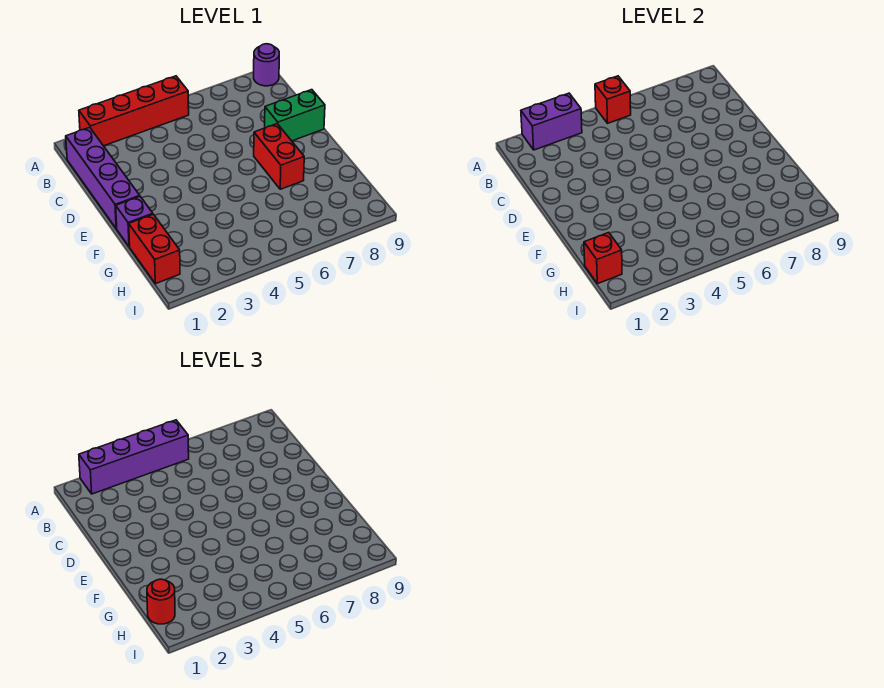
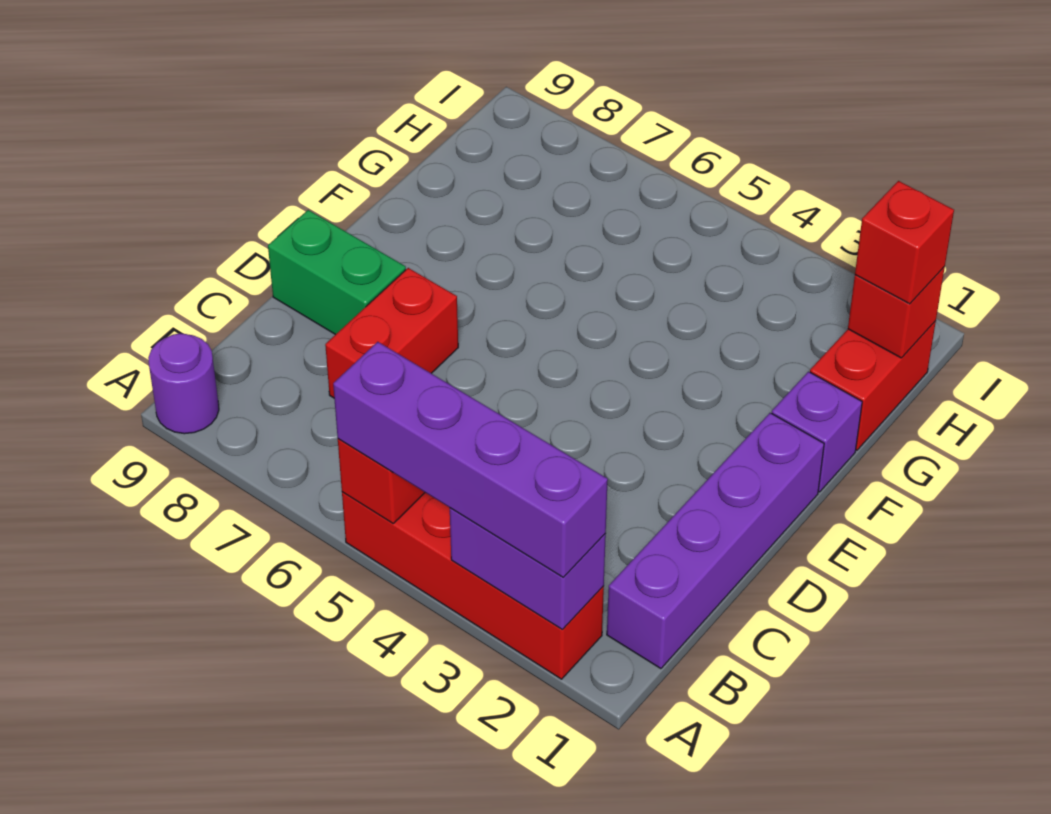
red brick E7:F7 level 1 -> red brick C7:D7 level 1
red round brick H1 level 3 -> red brick H1 level 3

